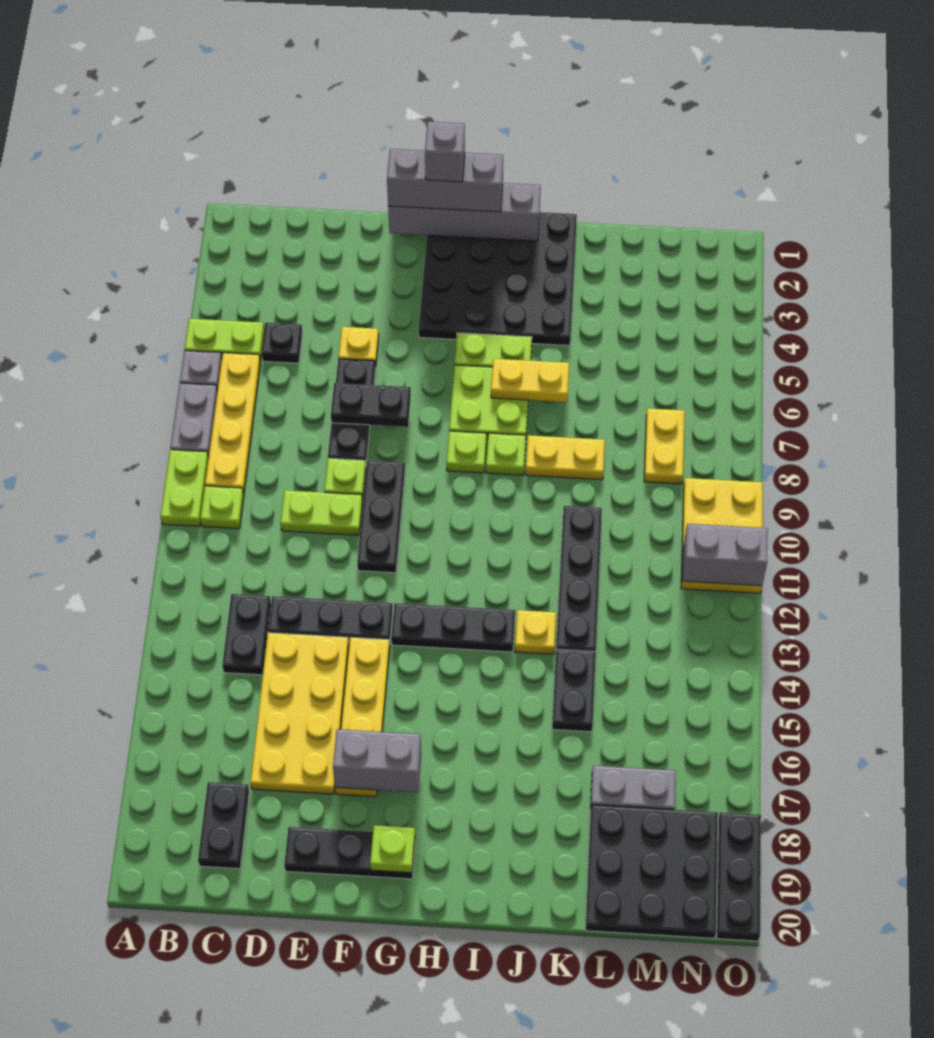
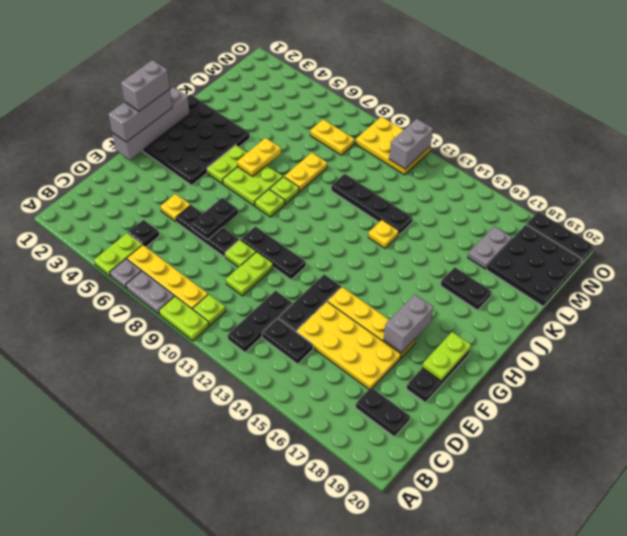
grey brick G1 level 4 -> grey brick G1:H1 level 4
black plate G13:I13 level 1 -> black plate B12:D12 level 1
lime plate G19 level 2 -> lime plate F19:G19 level 2
black plate K14:K15 level 1 -> black plate J17:J18 level 1

